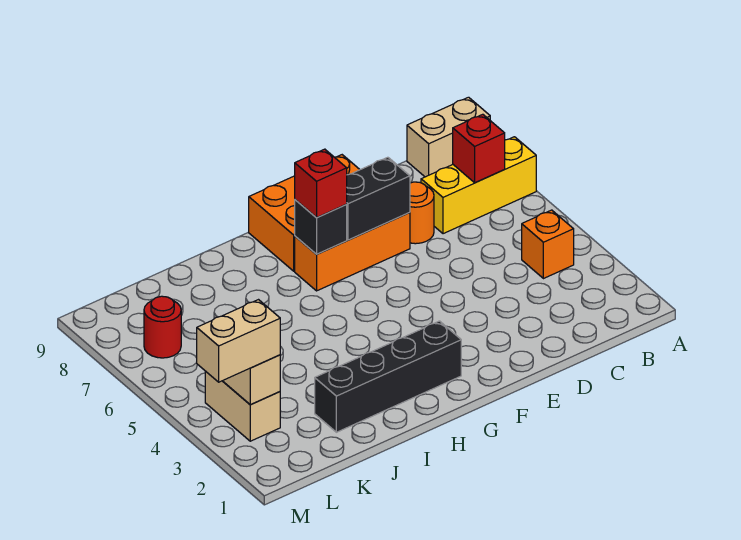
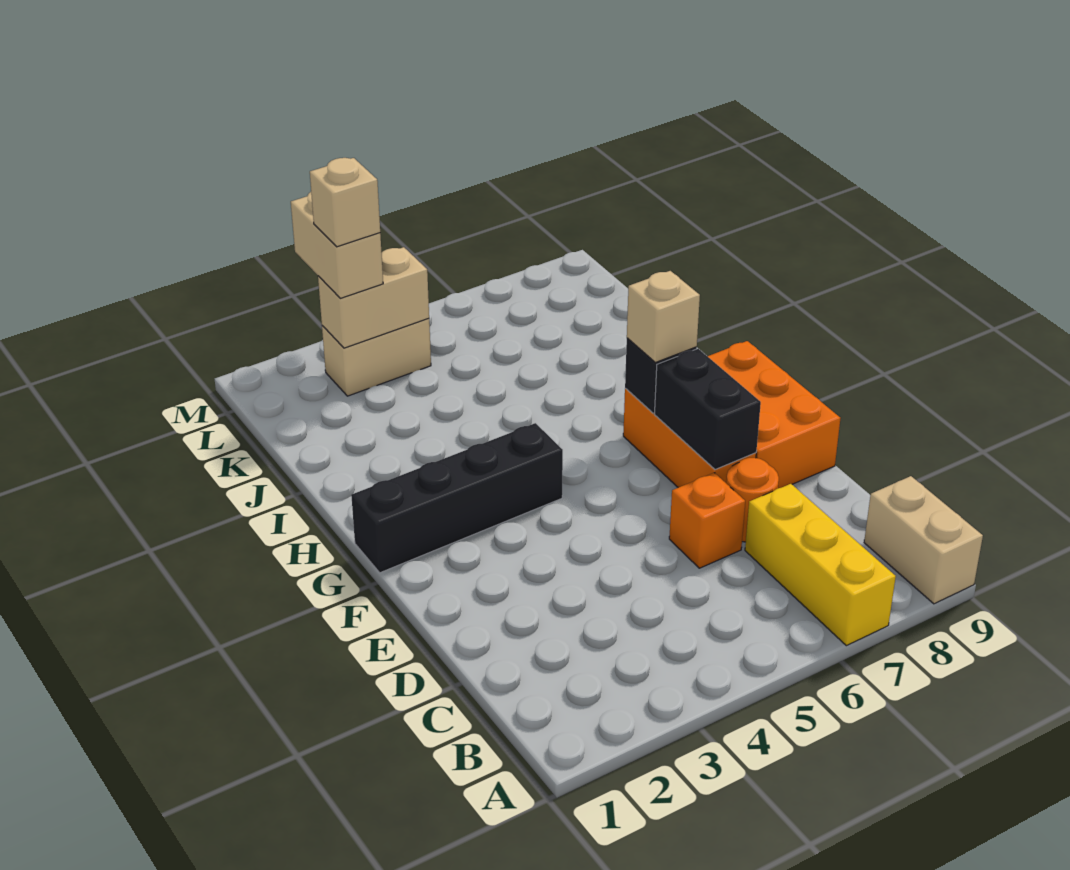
orange brick B4 level 1 -> orange brick D6 level 1
red brick B7 level 2 -> none
black brick G2:J2 level 1 -> black brick G1:G4 level 1
red brick G7 level 3 -> tan brick G7 level 3
none -> tan brick L3 level 4
red round brick L7 level 1 -> none

